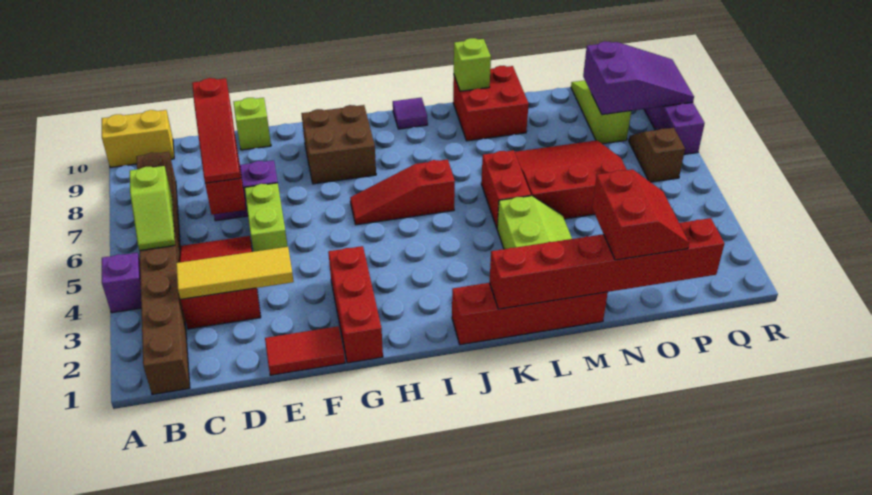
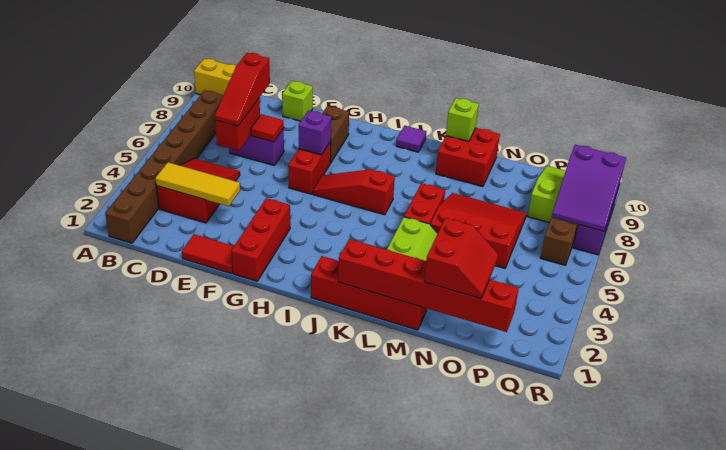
purple brick A4 level 1 -> purple brick G7 level 2
lime slope B5:B6 level 2 top 6 -> none
lime brick E5:E6 level 1 -> none
none -> red tile E7 level 2
none -> red brick G6:G7 level 1
brown brick G8:H9 level 1 -> brown brick G8:G9 level 1
purple slope P8:R9 level 2 top P -> purple slope Q7:R9 level 2 top 9

